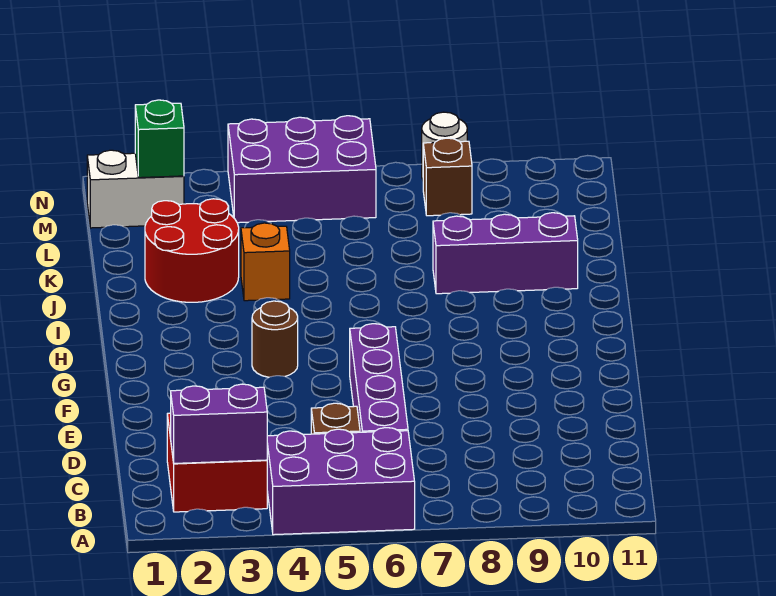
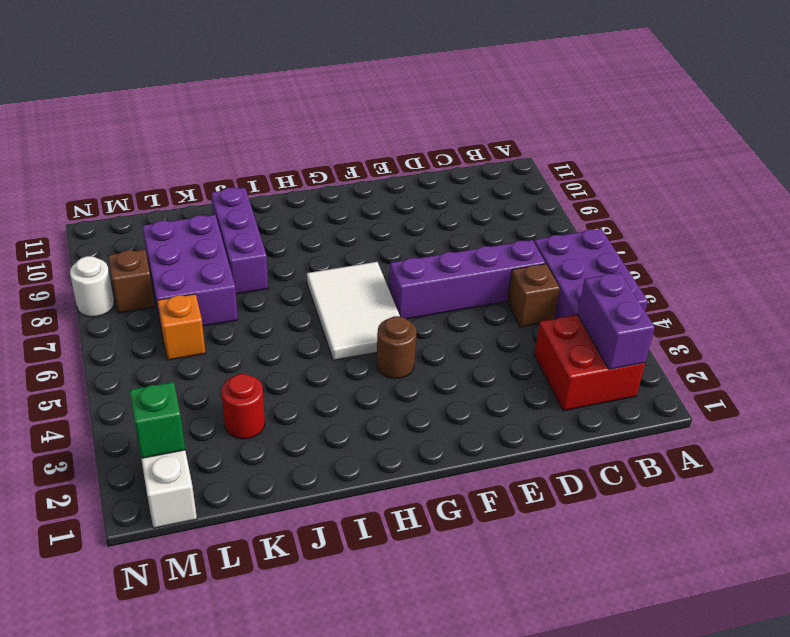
none -> white tile G5:H7 level 1
red round brick J2:K3 level 1 -> red round brick K3 level 1
orange brick J4 level 1 -> orange brick L6 level 1
purple brick M4:N6 level 1 -> purple brick K7:L9 level 1

